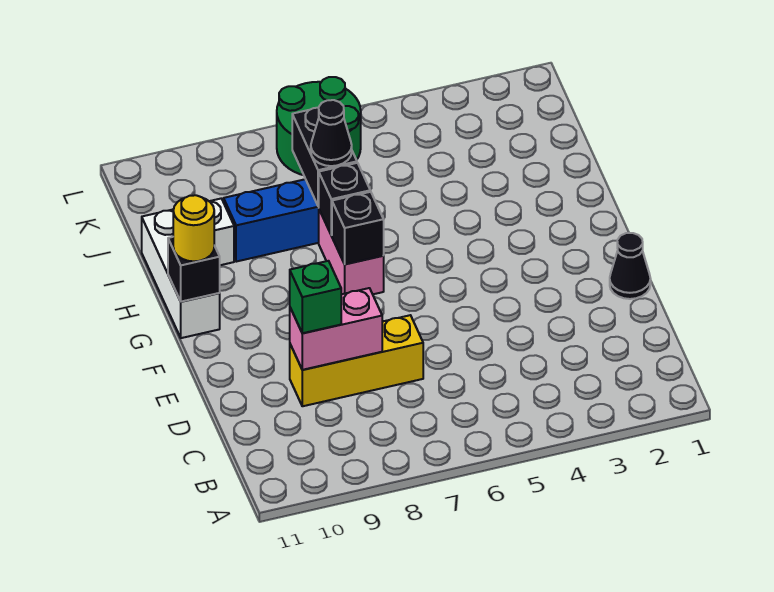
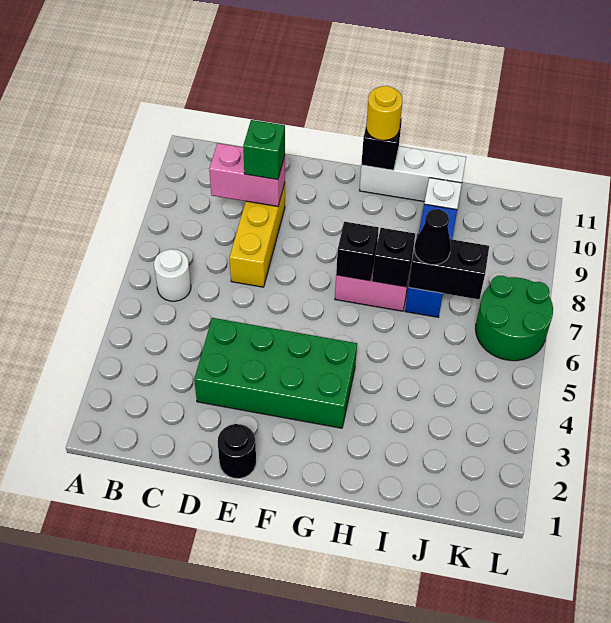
none -> white round brick B6 level 1
none -> green brick D3:G4 level 1
pink brick D8:D9 level 2 -> pink brick C9:D9 level 2
black cone E1 level 1 -> black round brick E1 level 1

